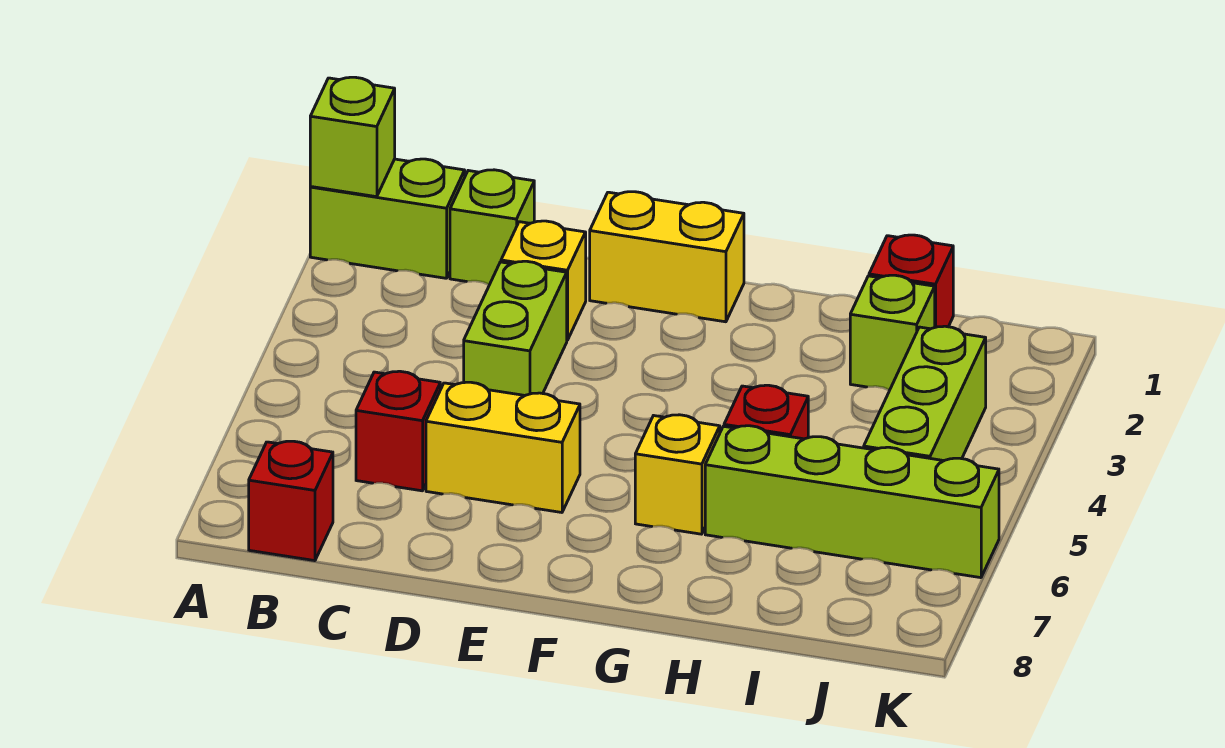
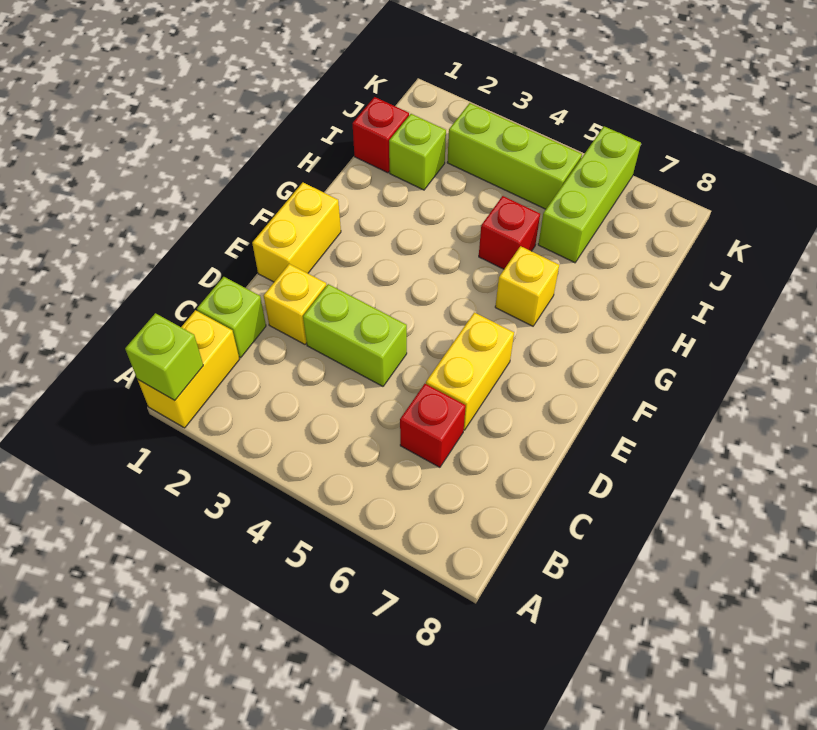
lime brick A1:B1 level 1 -> yellow brick A1:B1 level 1
red brick B8 level 1 -> none
lime brick H6:K6 level 1 -> lime brick I6:K6 level 1

